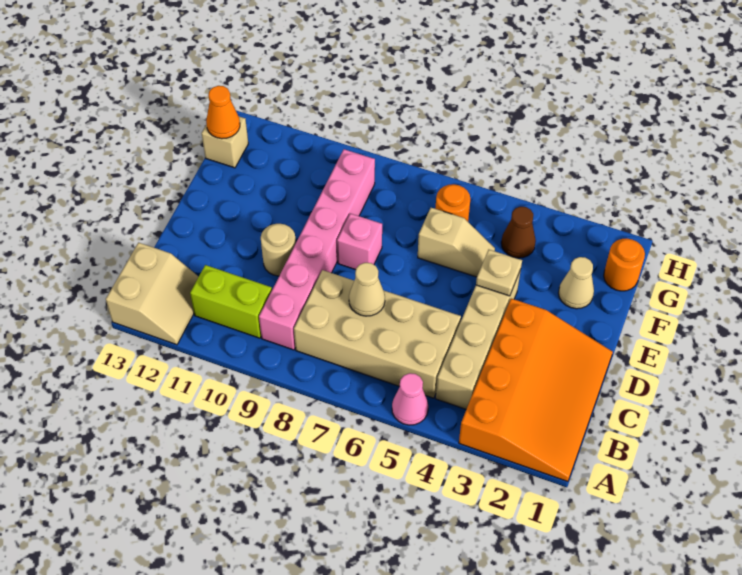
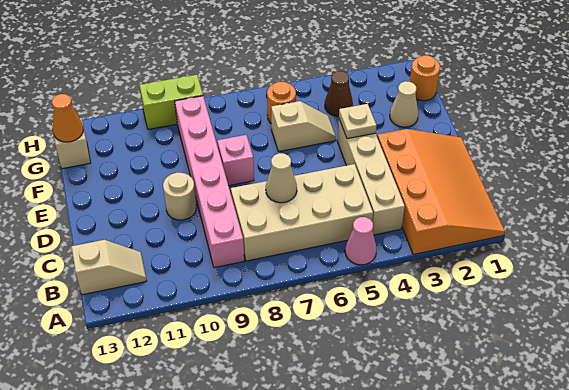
tan slope A12:B13 level 1 top 13 -> tan slope B12:B13 level 1 top 13
lime brick B10:B11 level 1 -> lime brick H9:H10 level 1

